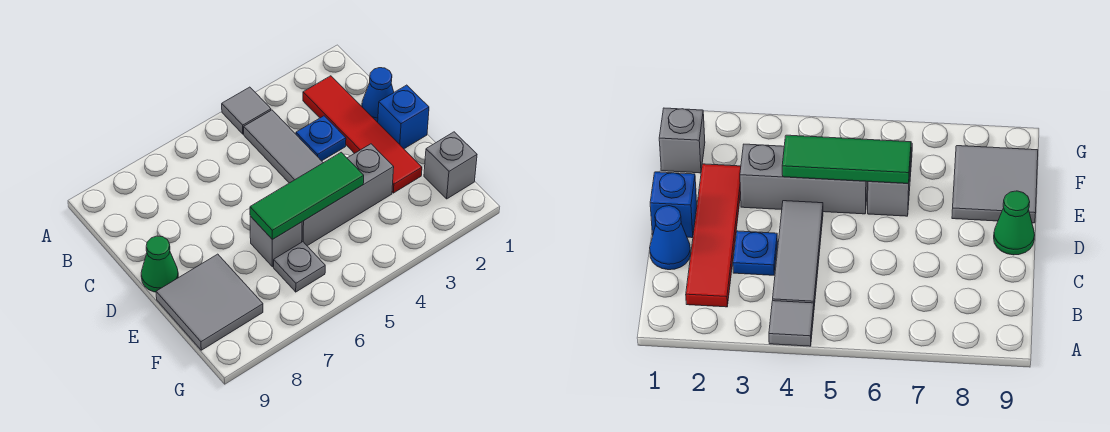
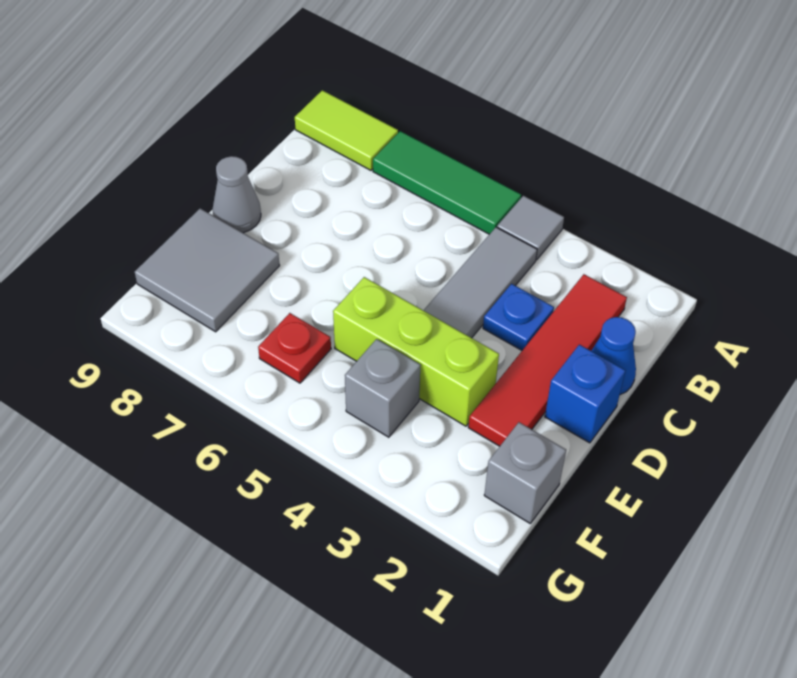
none -> lime tile A8:A9 level 1
green cone D9 level 1 -> grey cone D9 level 1
grey brick E3:E5 level 1 -> lime brick E3:E5 level 1
green tile E4:E6 level 2 -> green tile A5:A7 level 1
grey brick E6 level 1 -> grey brick F4 level 1
grey plate F6 level 1 -> red plate F6 level 1

